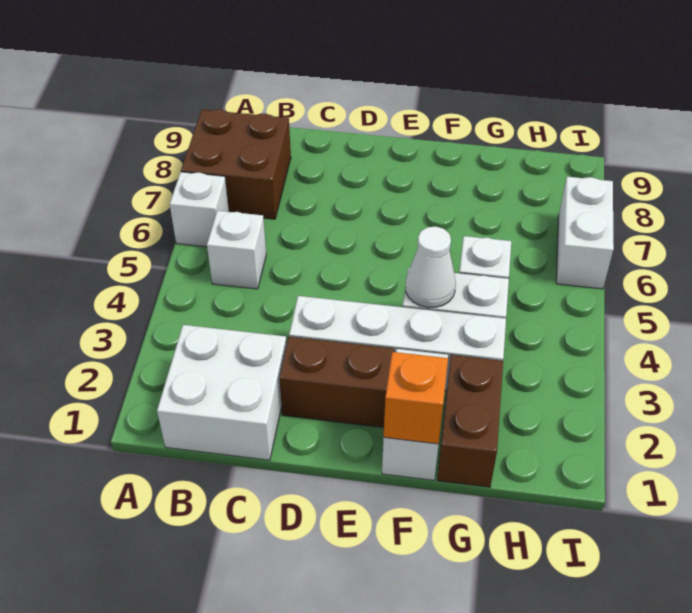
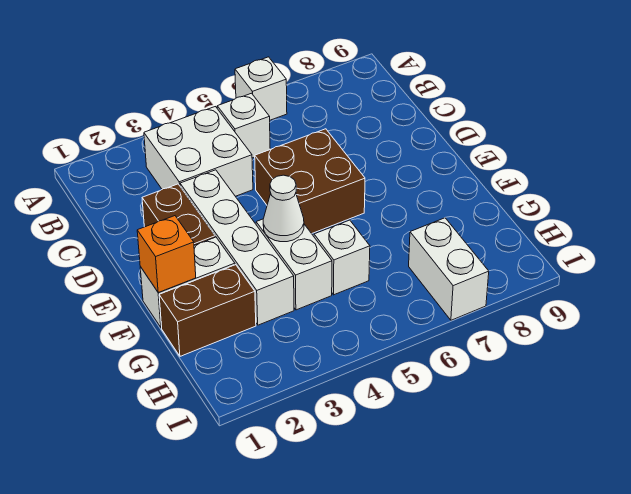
brown brick A7:B8 level 1 -> brown brick D5:E6 level 1
white brick B1:C2 level 1 -> white brick B3:C4 level 1
white brick I6:I7 level 1 -> white brick H7:I7 level 1

